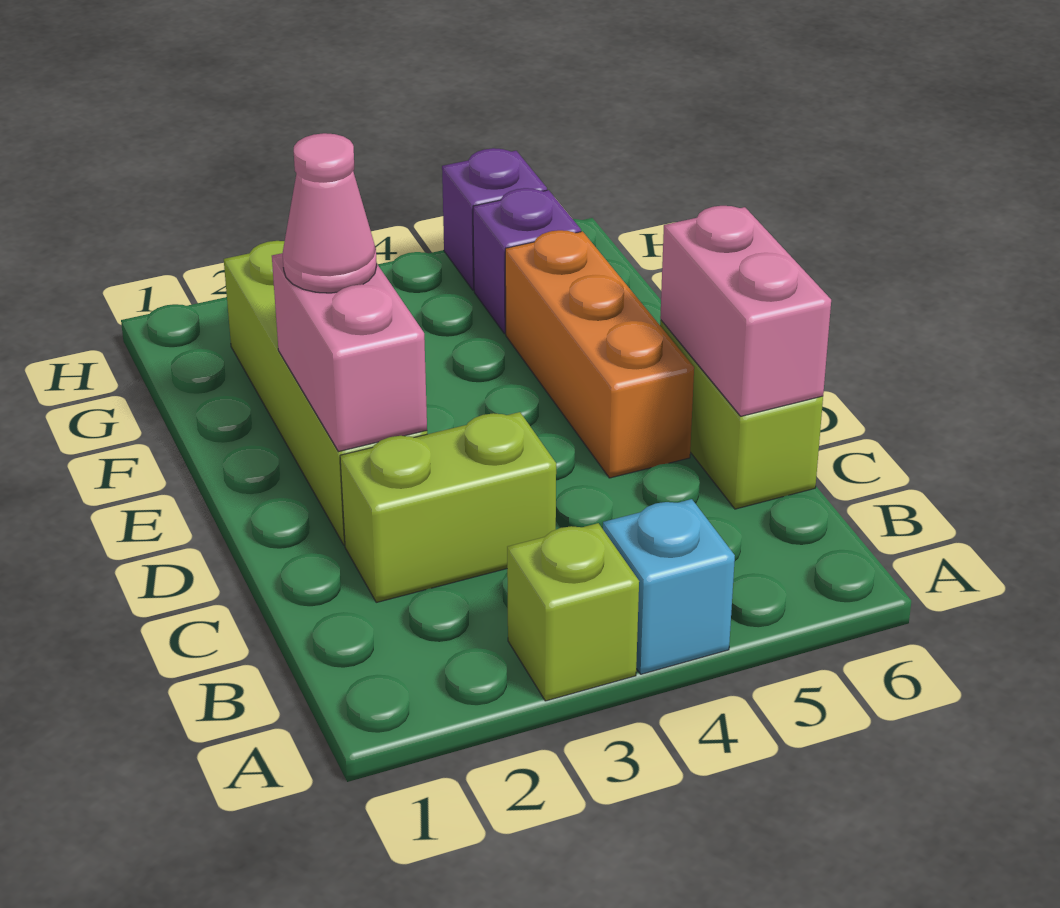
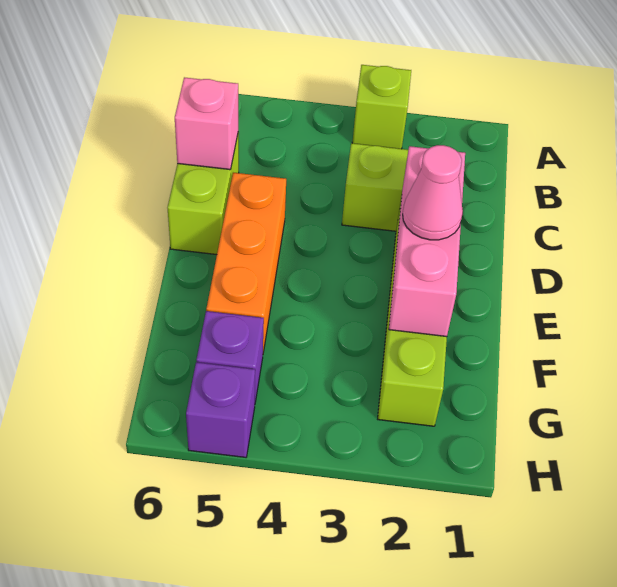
cyan brick A4 level 1 -> none
pink brick C6:D6 level 2 -> pink brick C6 level 2
pink brick D2:E2 level 2 -> pink brick D2:F2 level 2

